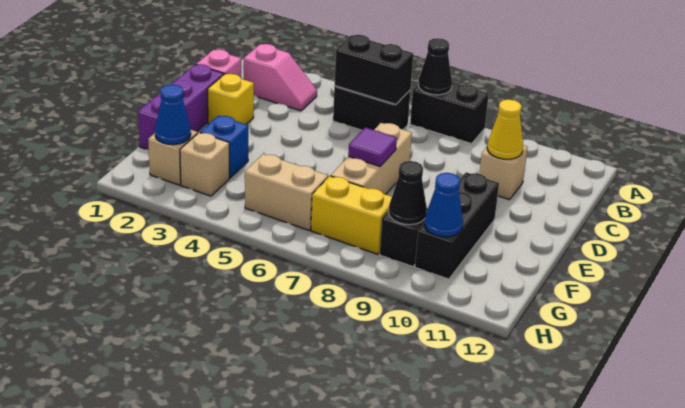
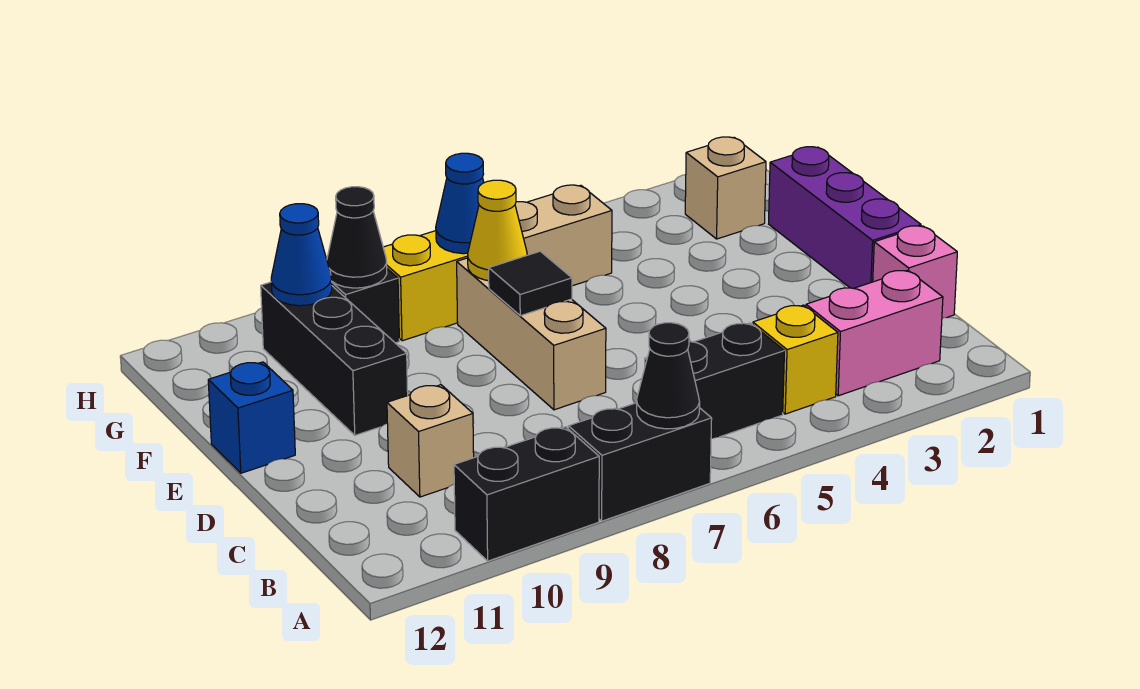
pink slope B2:B3 level 1 top 2 -> pink brick B2:B3 level 1
black brick B5:B6 level 2 -> black brick A9:A10 level 1
yellow cone C10 level 2 -> yellow cone F7 level 2
yellow brick D2 level 1 -> yellow brick B4 level 1
purple tile E7 level 2 -> black tile E7 level 2
blue brick F3 level 1 -> blue brick E12 level 1
blue cone G2 level 2 -> blue cone G7 level 2
tan brick G3 level 1 -> none

